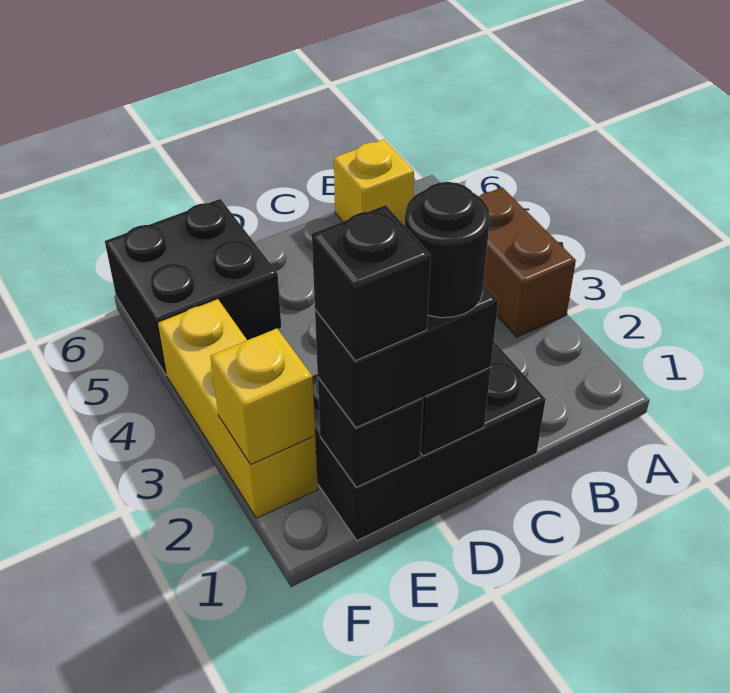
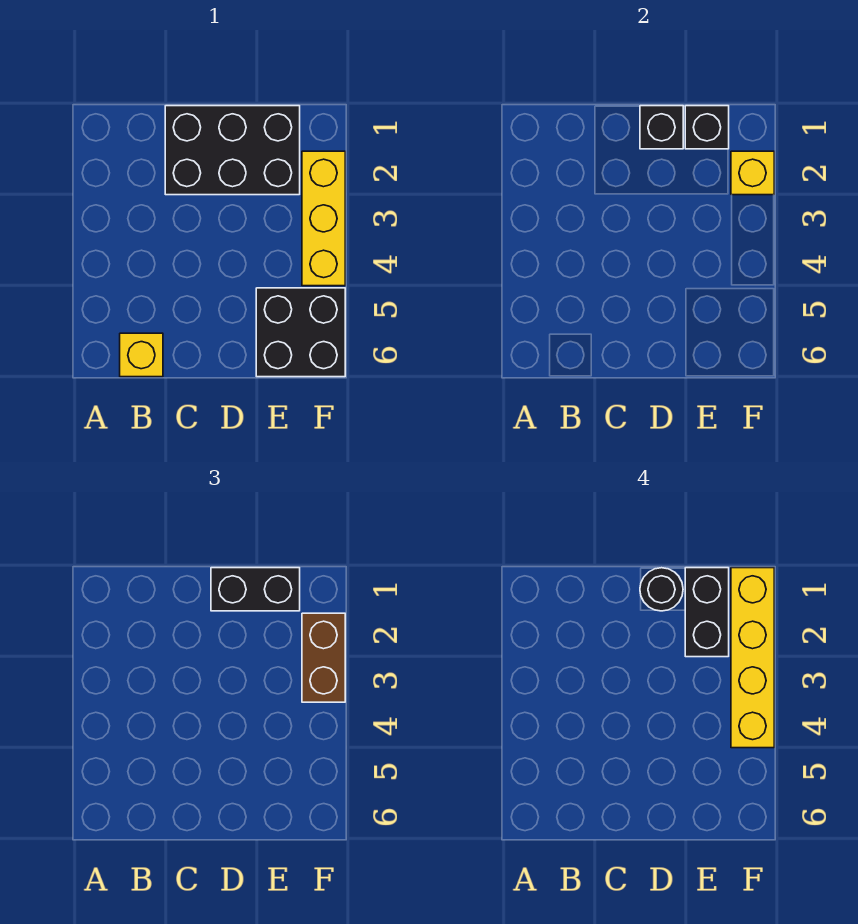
brown brick A3:A4 level 1 -> brown brick F2:F3 level 3
black brick E1 level 4 -> black brick E1:E2 level 4
none -> yellow brick F1:F4 level 4

